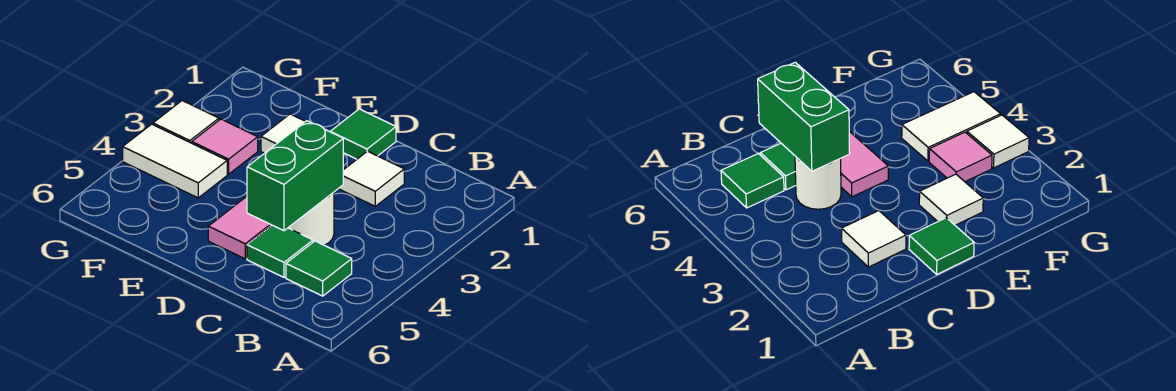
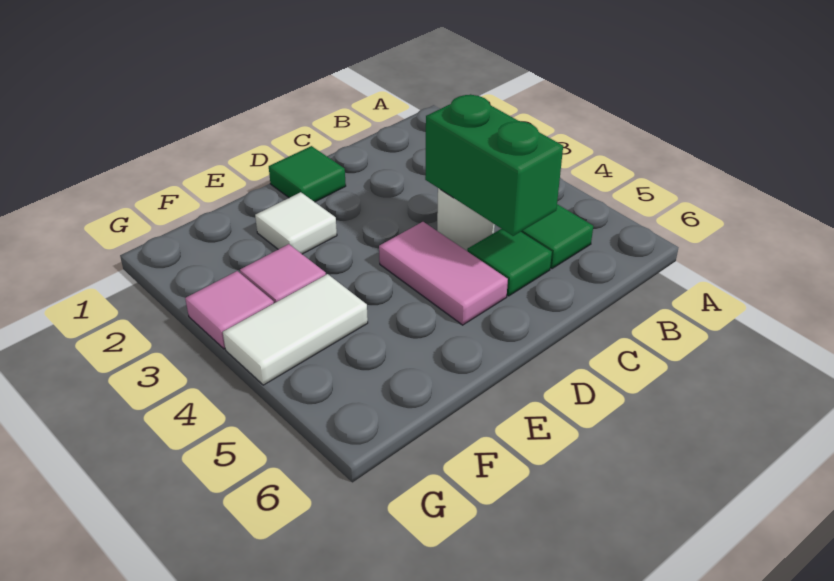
white tile C2 level 1 -> none
white tile G3 level 1 -> pink tile G3 level 1

